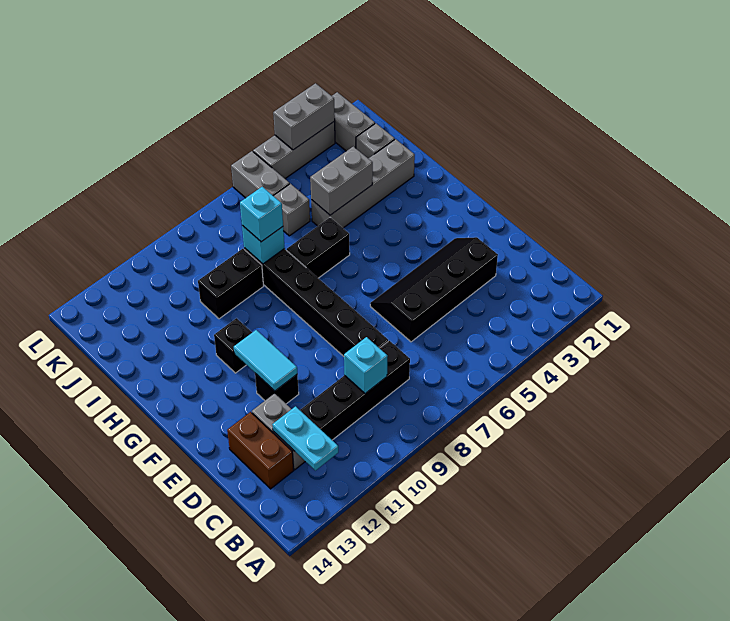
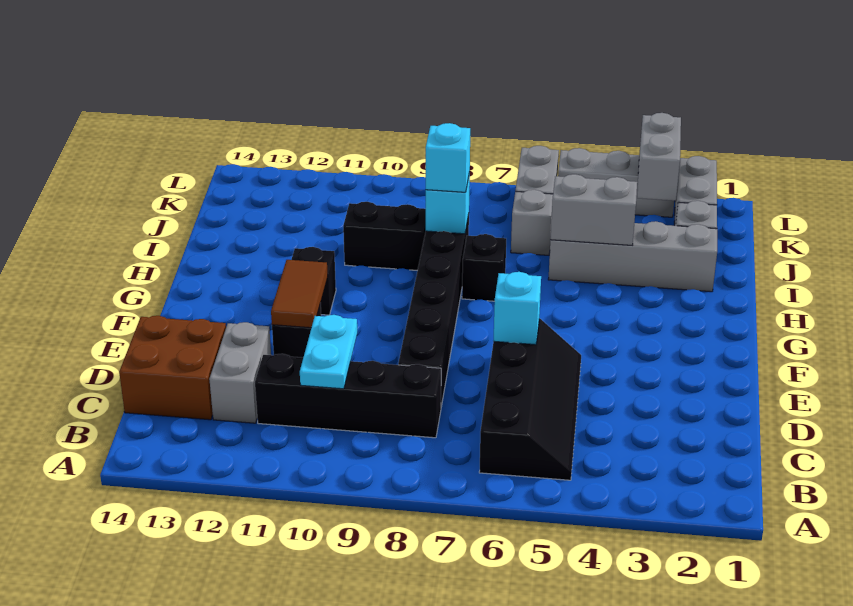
cyan plate B12:C12 level 2 -> cyan plate C10:D10 level 2
cyan brick C9 level 2 -> cyan brick E6 level 2
brown brick C13:D13 level 1 -> brown brick C13:D14 level 1
black slope D3:E6 level 1 top D -> black slope B5:E6 level 1 top 6
cyan tile E11:F11 level 2 -> brown tile E11:F11 level 2
black brick H6:H7 level 1 -> black brick H7 level 1
grey brick L3:L4 level 2 -> grey brick K3:L3 level 2

